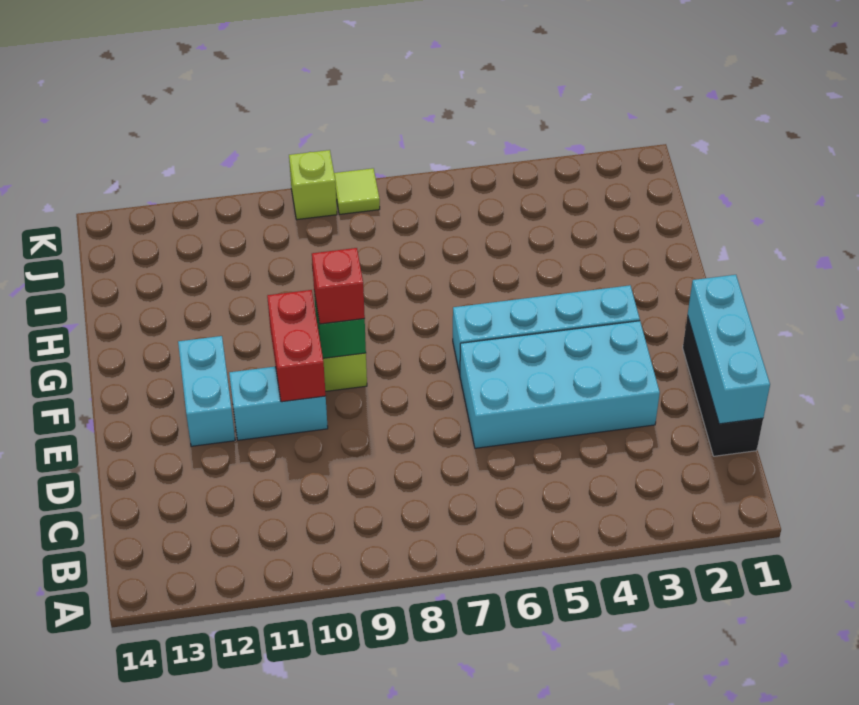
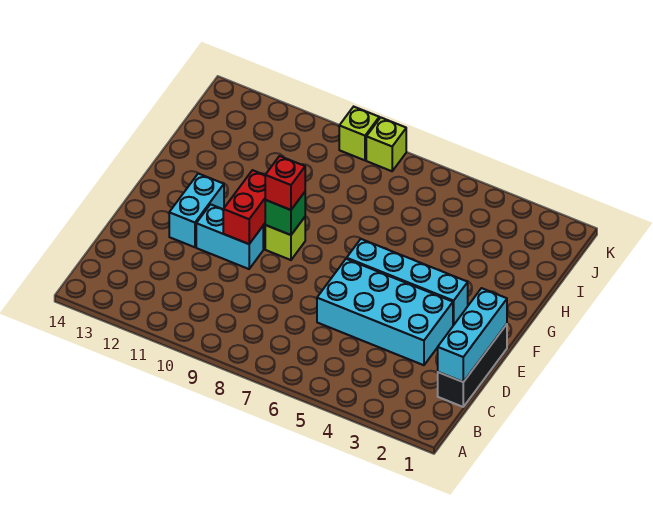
lime tile K8 level 1 -> lime brick K8 level 1

